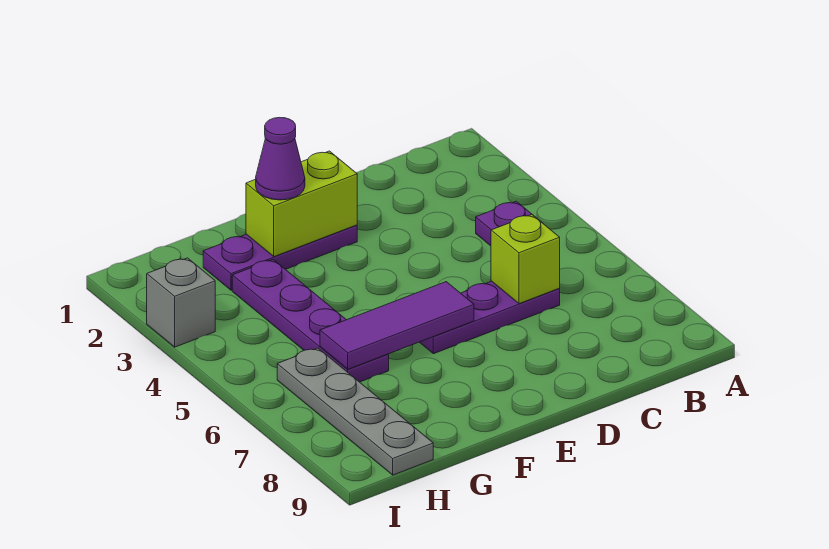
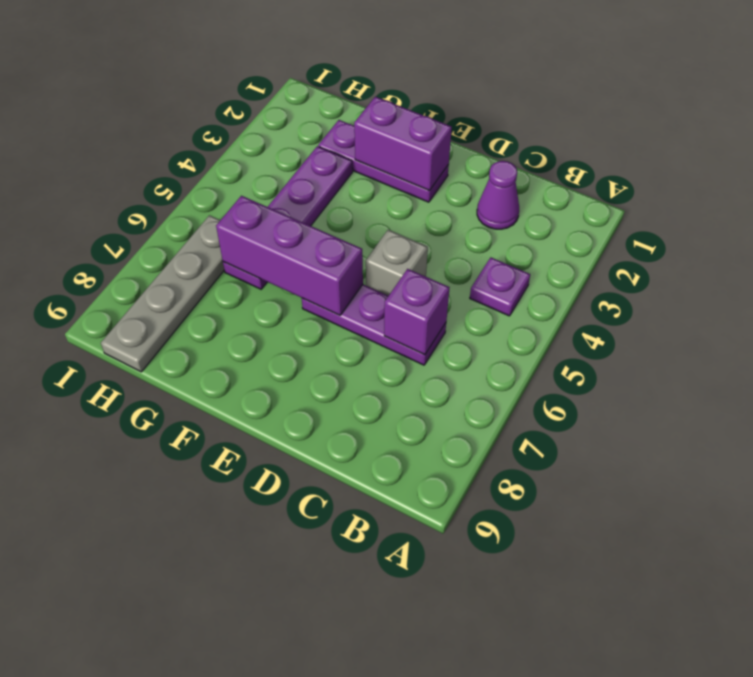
lime brick C6 level 2 -> purple brick C6 level 2
lime brick E2:F2 level 2 -> purple brick E2:F2 level 2
purple tile E6:G6 level 2 -> purple brick E6:G6 level 2
purple cone F2 level 3 -> purple cone C2 level 1
grey brick I3 level 1 -> grey brick D5 level 1

